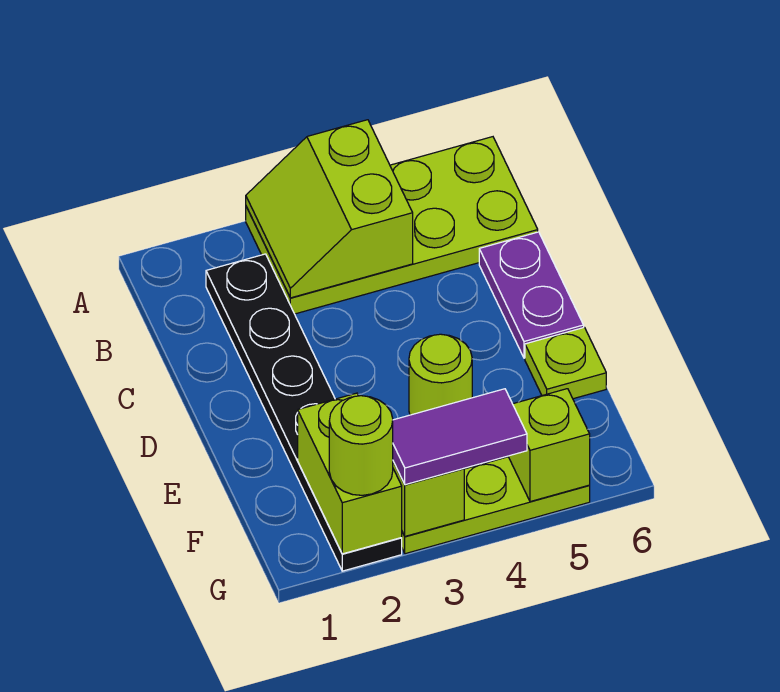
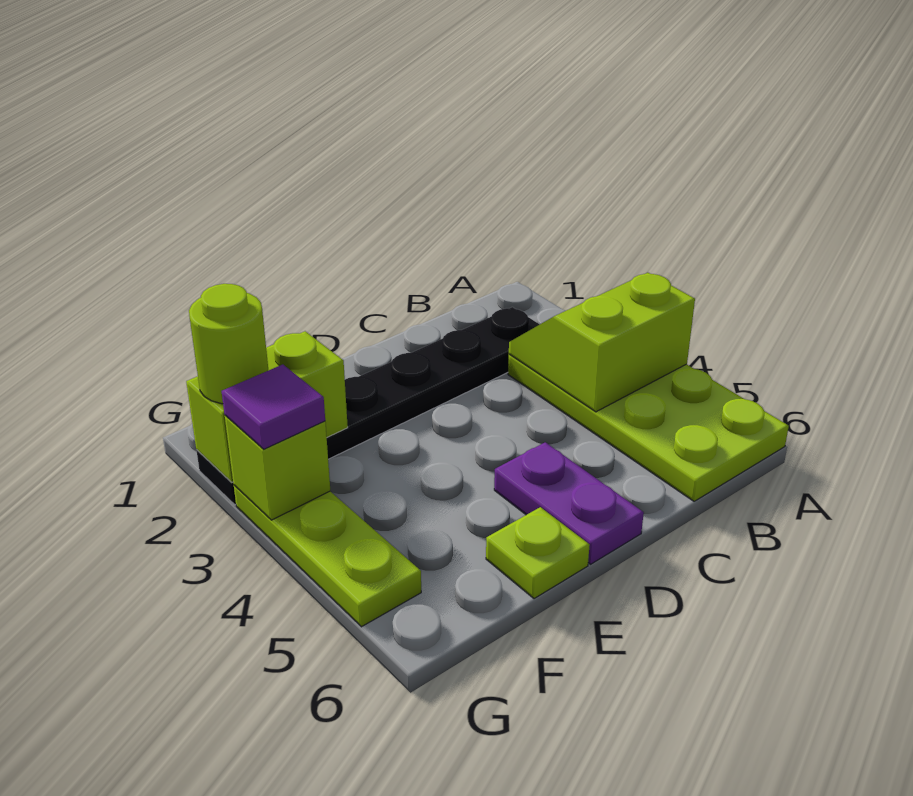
purple plate C6:D6 level 1 -> purple plate D5:D6 level 1
lime round brick E4 level 1 -> none
purple tile G3:G4 level 3 -> purple tile G3 level 3
lime brick G5 level 2 -> none

